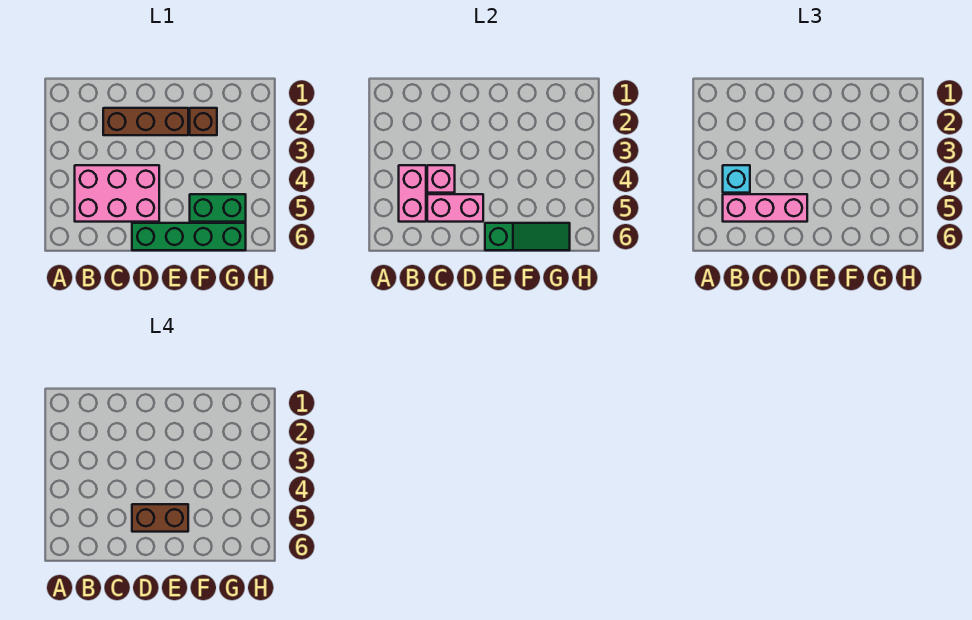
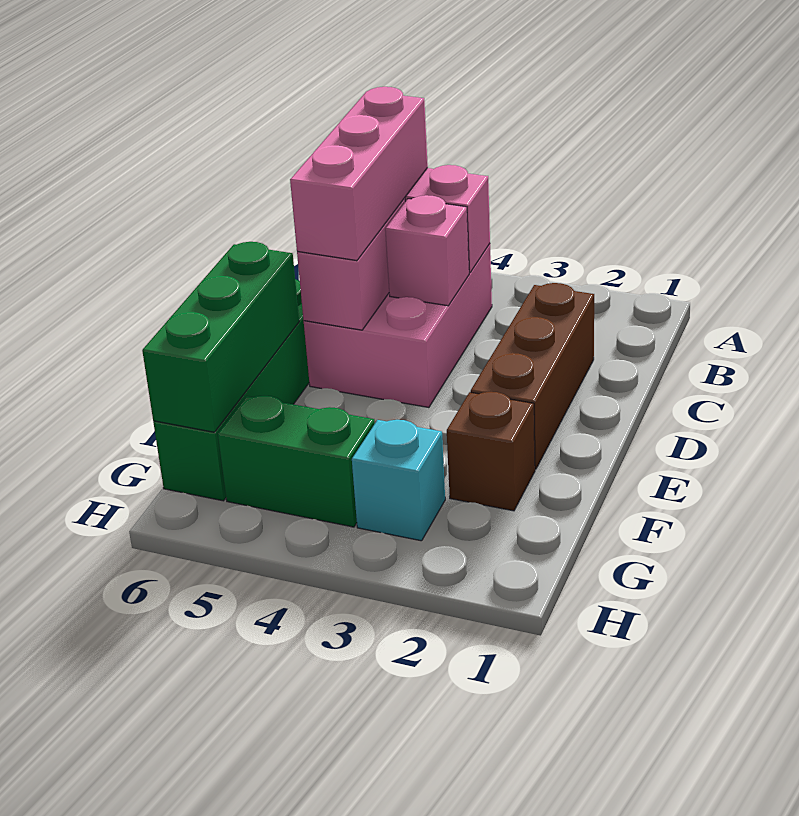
cyan brick B4 level 3 -> cyan brick G3 level 1
brown brick D5:E5 level 4 -> none
green slope E6:G6 level 2 top E -> green brick E6:G6 level 2
green brick F5:G5 level 1 -> green brick G4:G5 level 1

